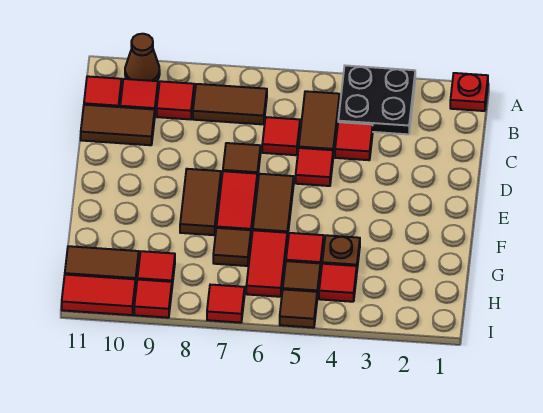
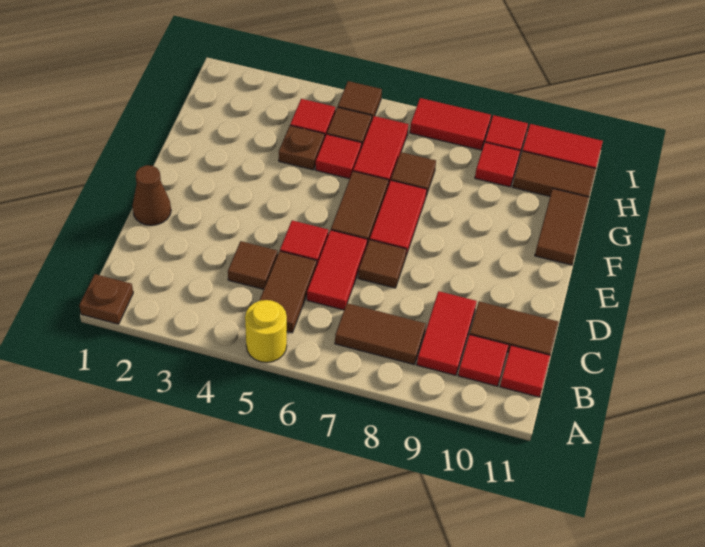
red plate A1 level 1 -> brown plate A1 level 1
black plate A3:B4 level 1 -> none
none -> yellow round brick A5 level 1
brown cone A10 level 1 -> brown cone D1 level 1
red tile B9 level 1 -> red tile B9:C9 level 1
red tile C4 level 1 -> brown tile C4 level 1
red tile C6 level 1 -> red tile C6:D6 level 1
brown tile E8:F8 level 1 -> brown tile F11:G11 level 1
red tile I7 level 1 -> red tile I7:I8 level 1

